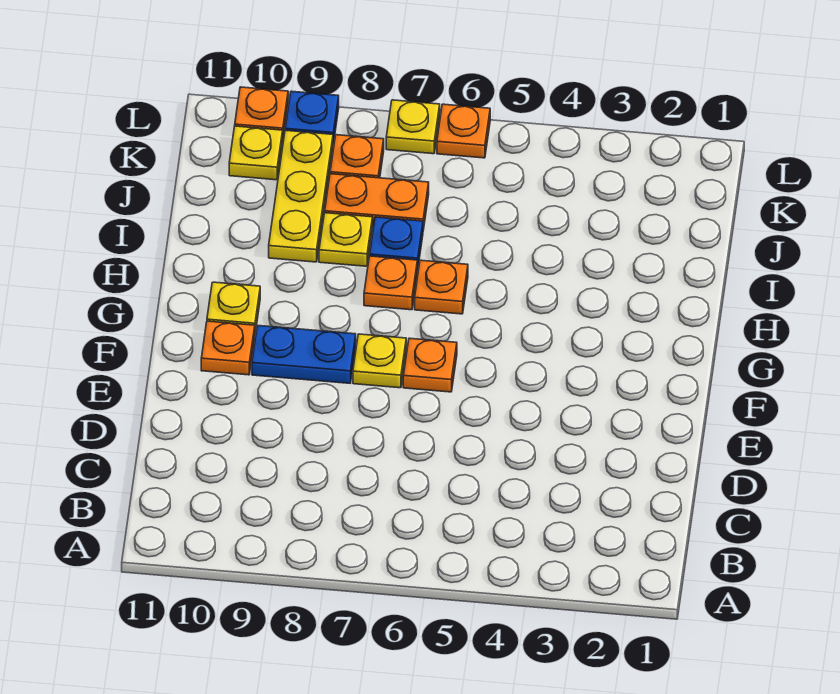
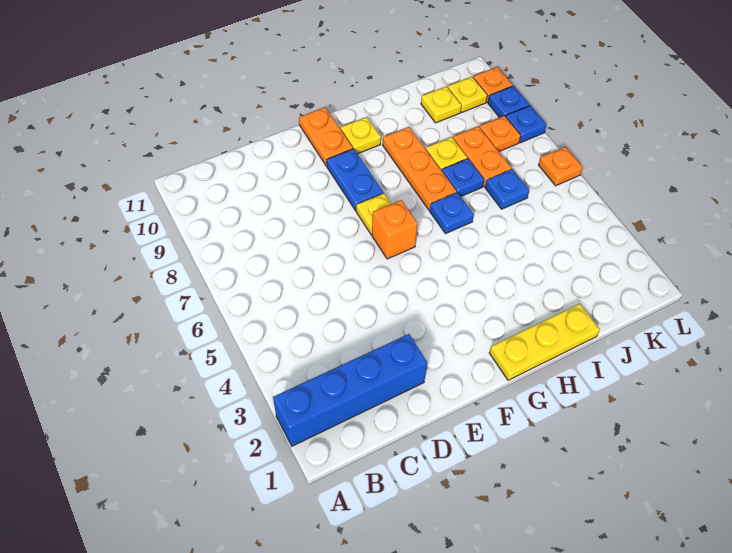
none -> blue brick A2:D2 level 1
orange plate F6 level 1 -> orange brick F6 level 1
orange plate F10 level 1 -> orange plate F10:F11 level 1
orange plate H6 level 1 -> blue plate H6 level 1
orange plate H7 level 1 -> orange plate H7:H9 level 1
yellow plate I9:K9 level 1 -> yellow plate G1:I1 level 1
none -> blue plate J6 level 1
yellow plate L7 level 1 -> yellow plate J10 level 1
none -> blue plate L8 level 1

